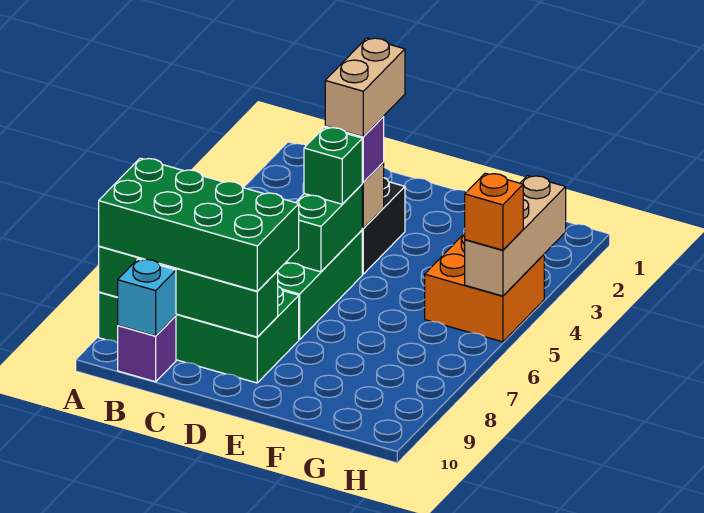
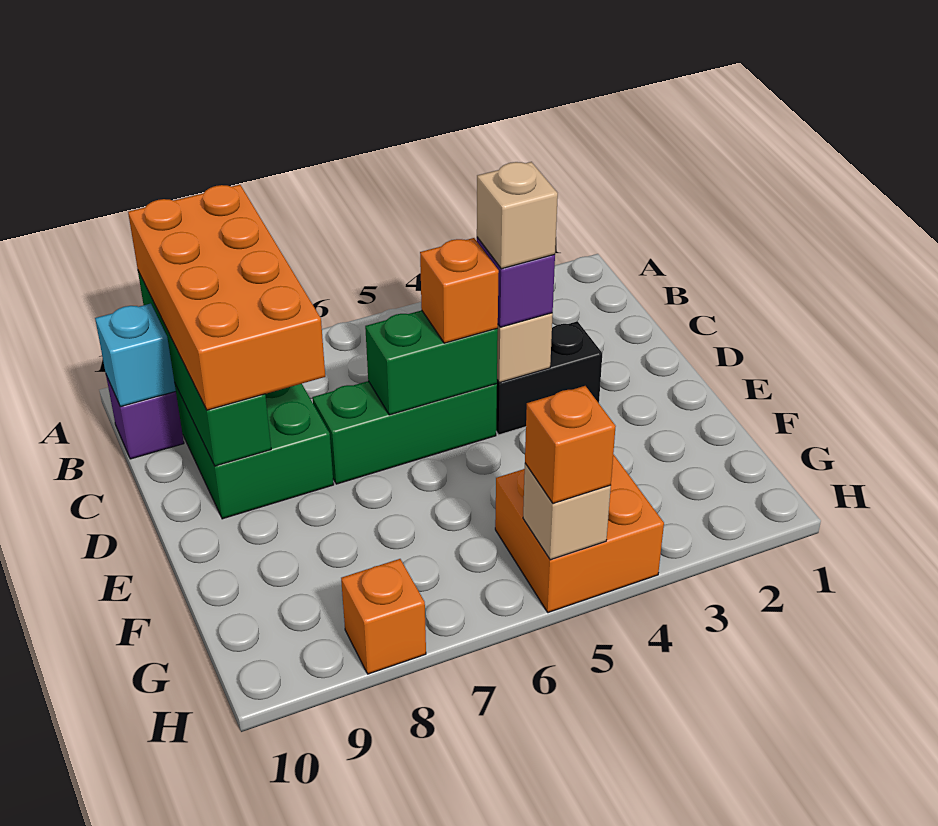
green brick A8:D9 level 3 -> orange brick A8:D9 level 3
tan brick D3:D4 level 4 -> tan brick D4 level 4
green brick D5 level 3 -> orange brick D5 level 3
tan brick H3:H5 level 2 -> tan brick H5 level 2
none -> orange brick H8 level 1

